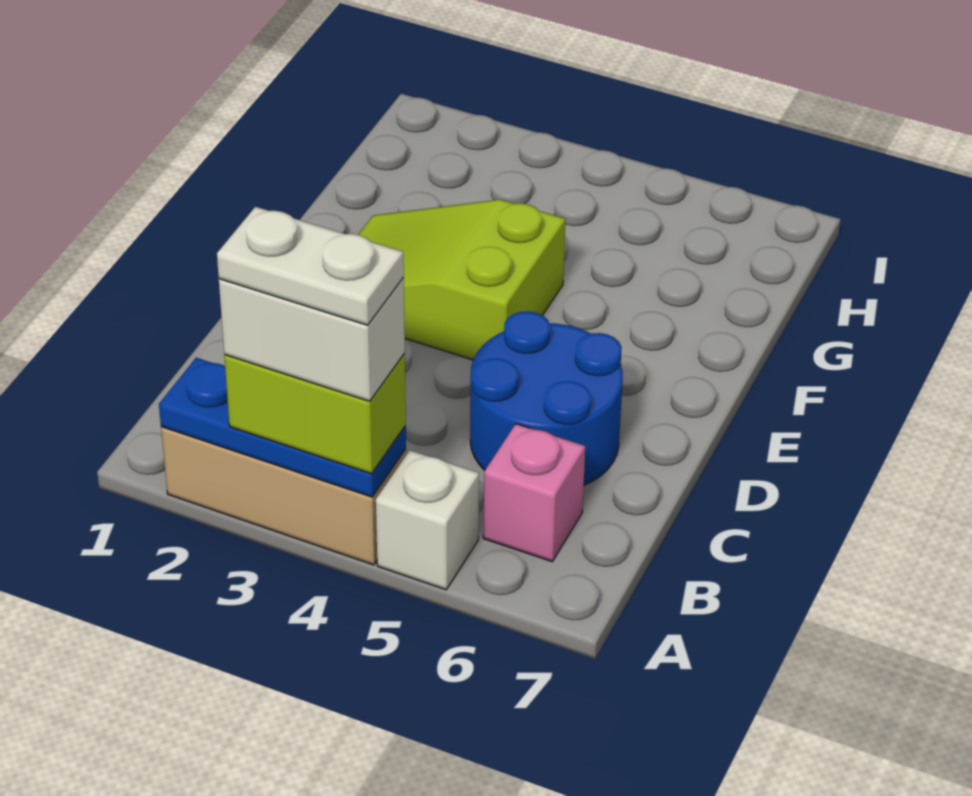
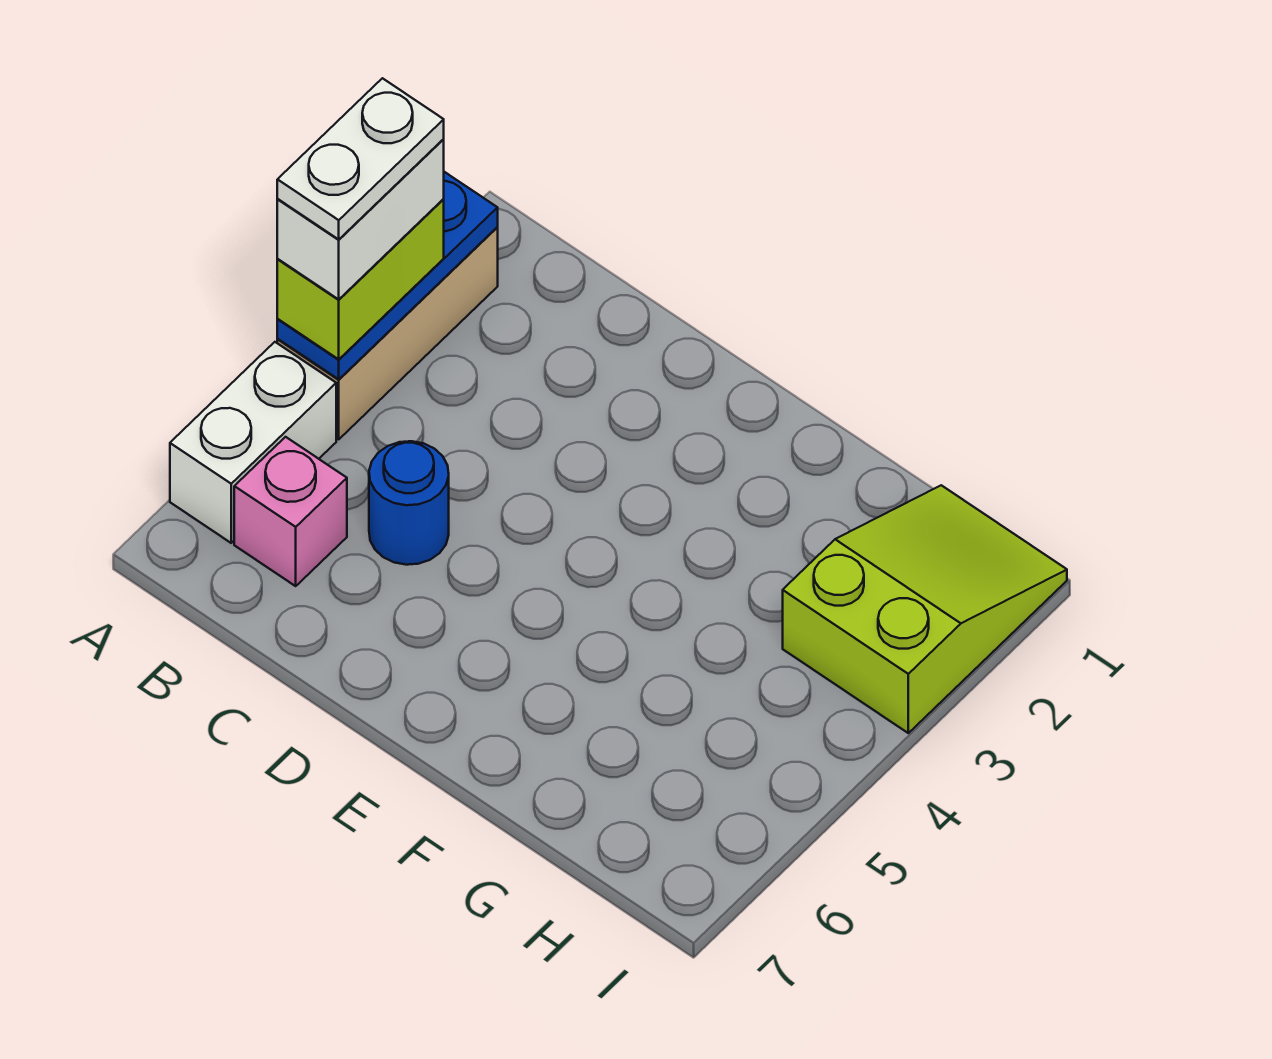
white brick A5 level 1 -> white brick A5:A6 level 1
blue round brick C5:D6 level 1 -> blue round brick C5 level 1
lime slope E2:F4 level 1 top 4 -> lime slope H1:I3 level 1 top 3

